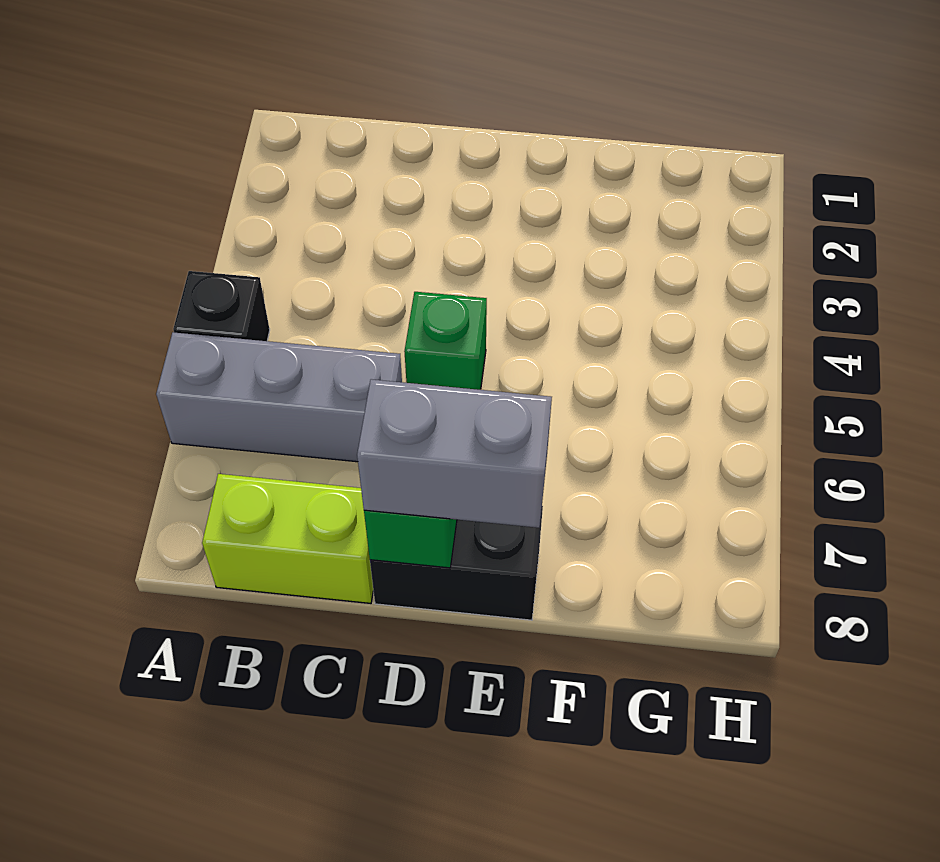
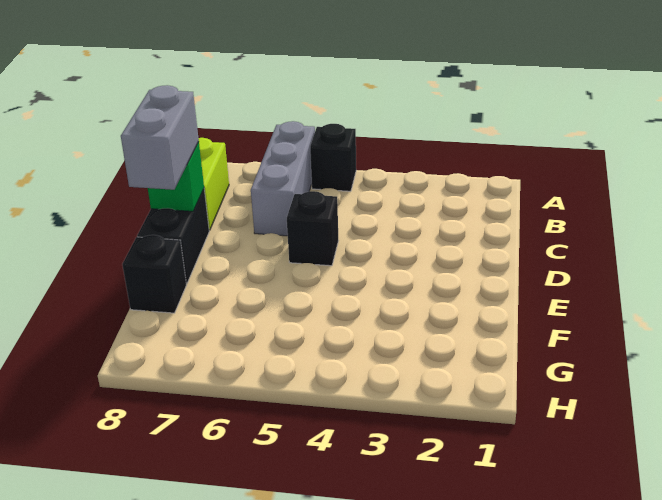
green brick D5 level 1 -> black brick D5 level 1
none -> black brick F8 level 1

